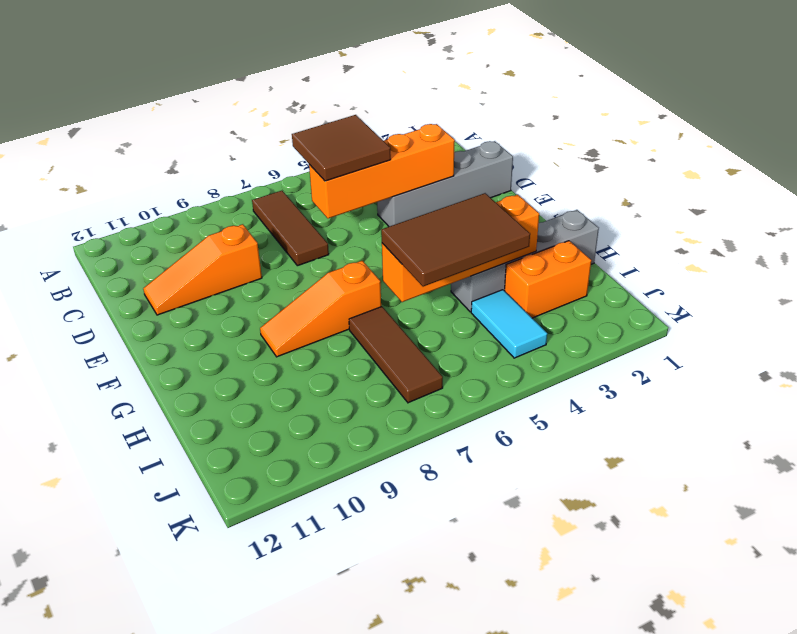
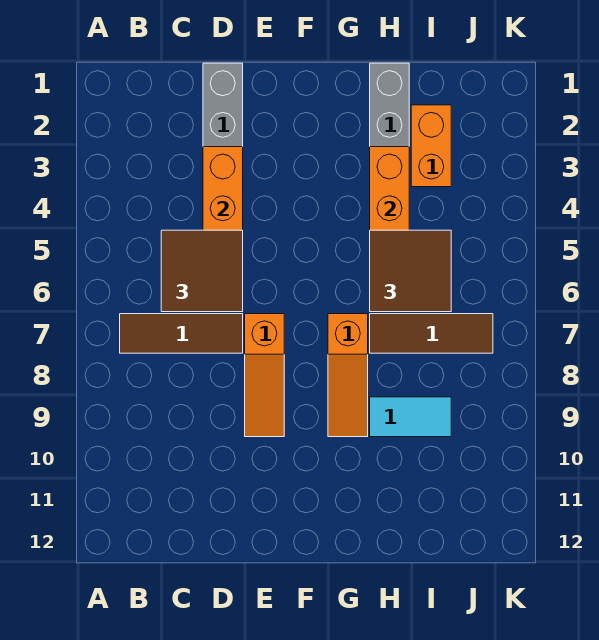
orange slope D9:D11 level 1 top 9 -> orange slope E7:E9 level 1 top 7
brown tile H4:I6 level 3 -> brown tile H5:I6 level 3
cyan tile I4:J4 level 1 -> cyan tile H9:I9 level 1

